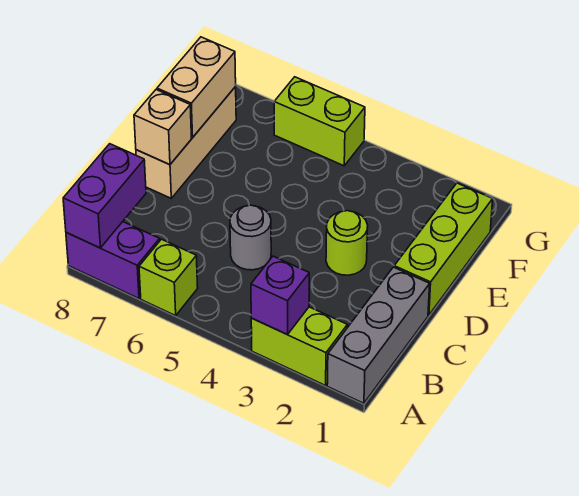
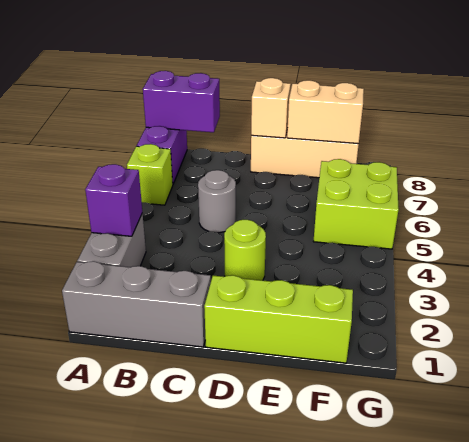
lime brick A2:A3 level 1 -> grey brick A2:A3 level 1
lime brick G5:G6 level 1 -> lime brick F5:G6 level 1

